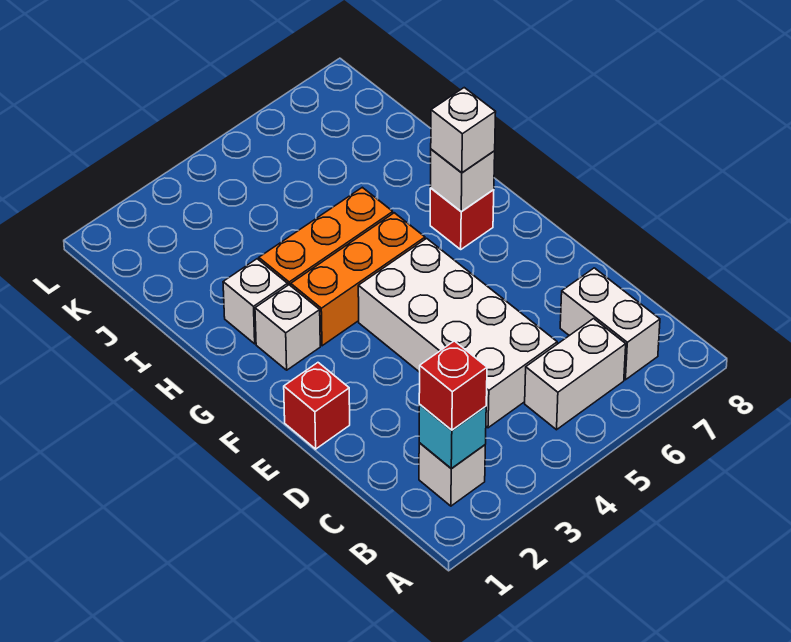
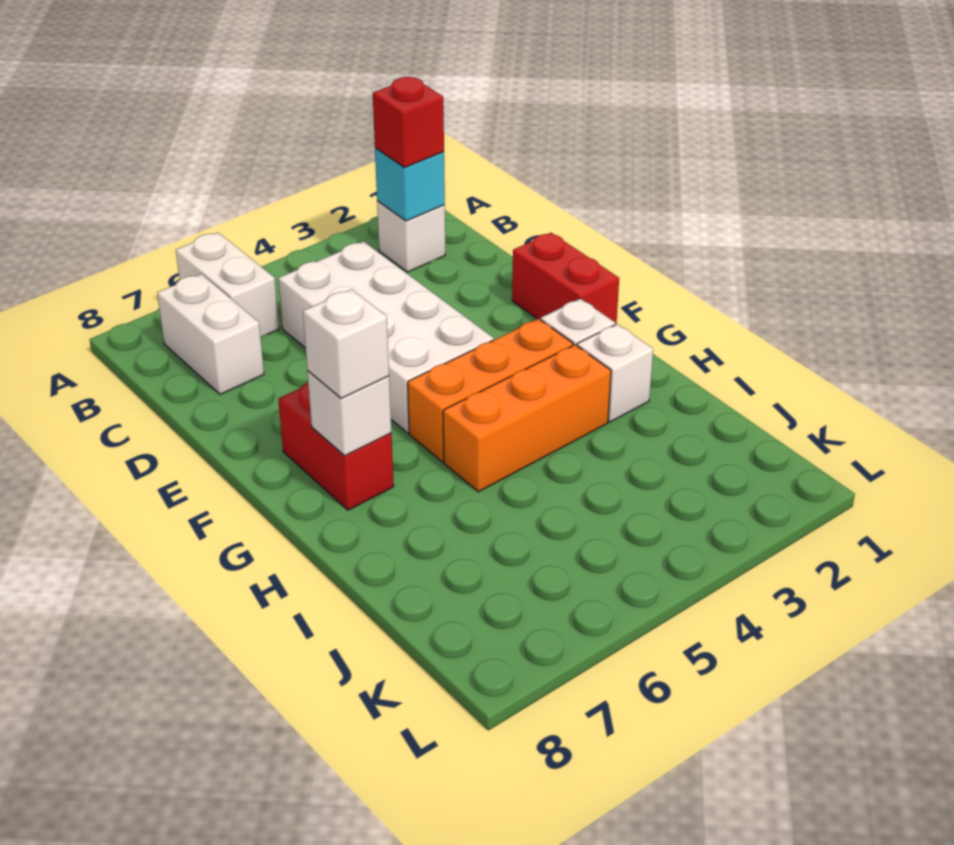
white brick B5:B6 level 1 -> white brick A6:B6 level 1
red brick E1 level 1 -> red brick E1:F1 level 1
red brick G7 level 1 -> red brick F7:G7 level 1

